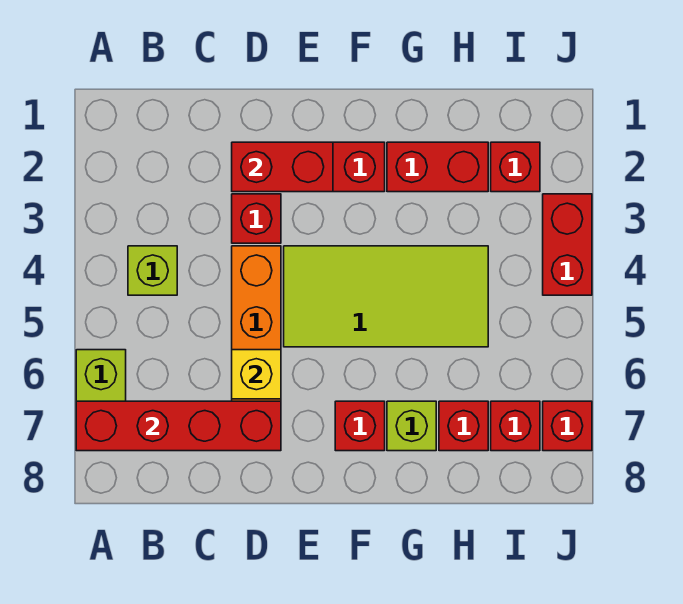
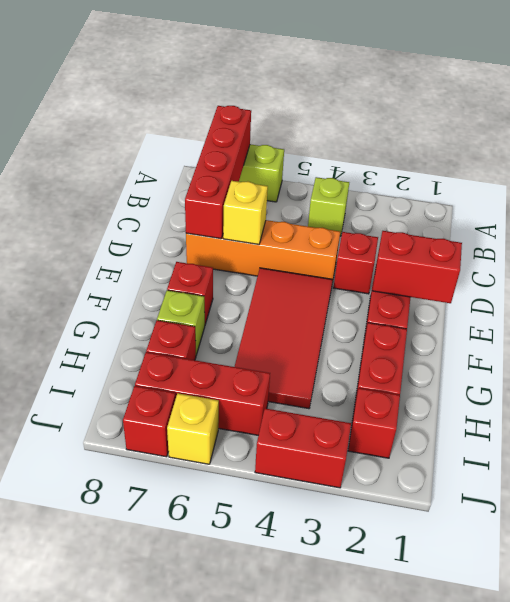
red brick D2:E2 level 2 -> red brick E1:E2 level 2
lime tile E4:H5 level 1 -> red tile E4:H5 level 1
red brick I7 level 1 -> red brick I5:I7 level 1
none -> yellow brick J6 level 1

